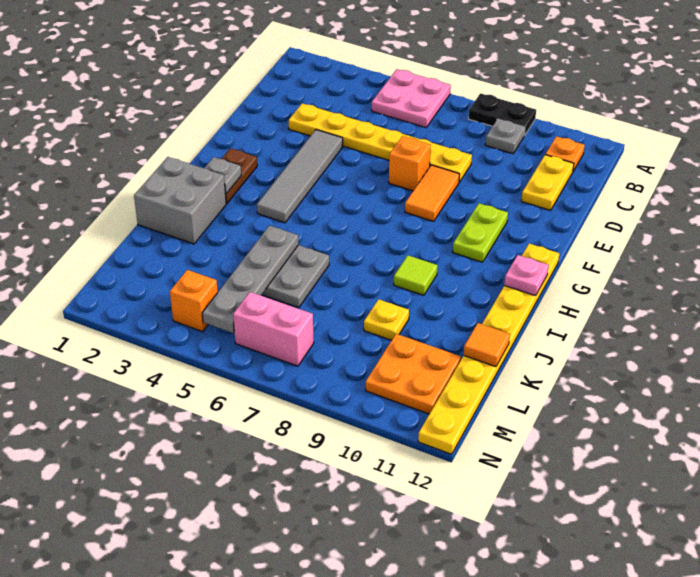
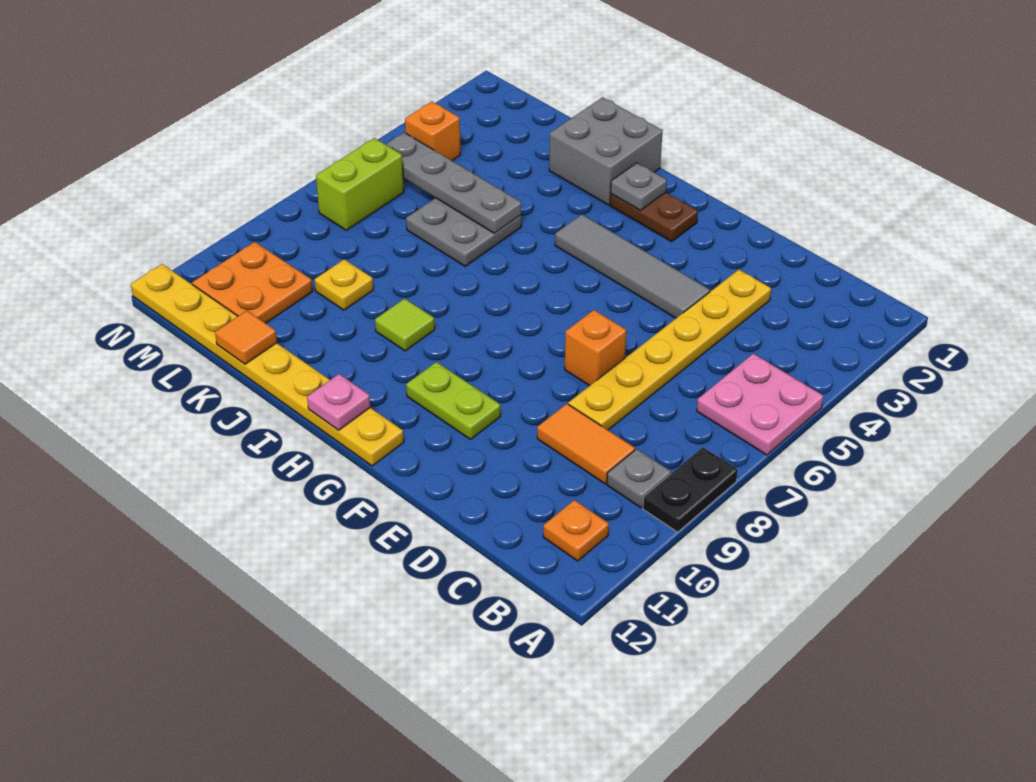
yellow plate C11:D11 level 1 -> none
orange tile E8:F8 level 1 -> orange tile C9:D9 level 1
pink brick M6:M7 level 1 -> lime brick M6:M7 level 1

